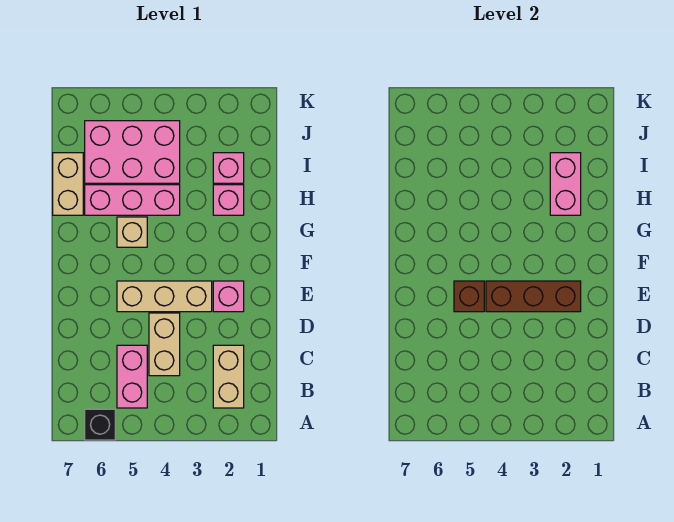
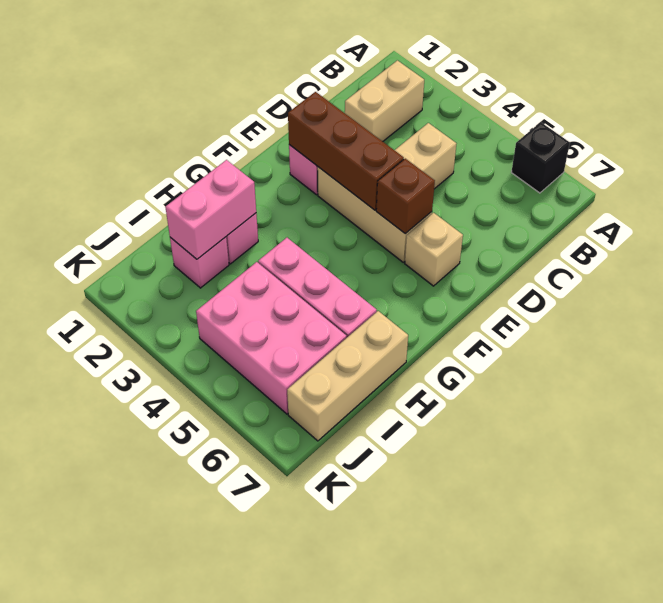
pink brick B5:C5 level 1 -> none
tan brick G5 level 1 -> tan brick E6 level 1
tan brick H7:I7 level 1 -> tan brick H7:J7 level 1

